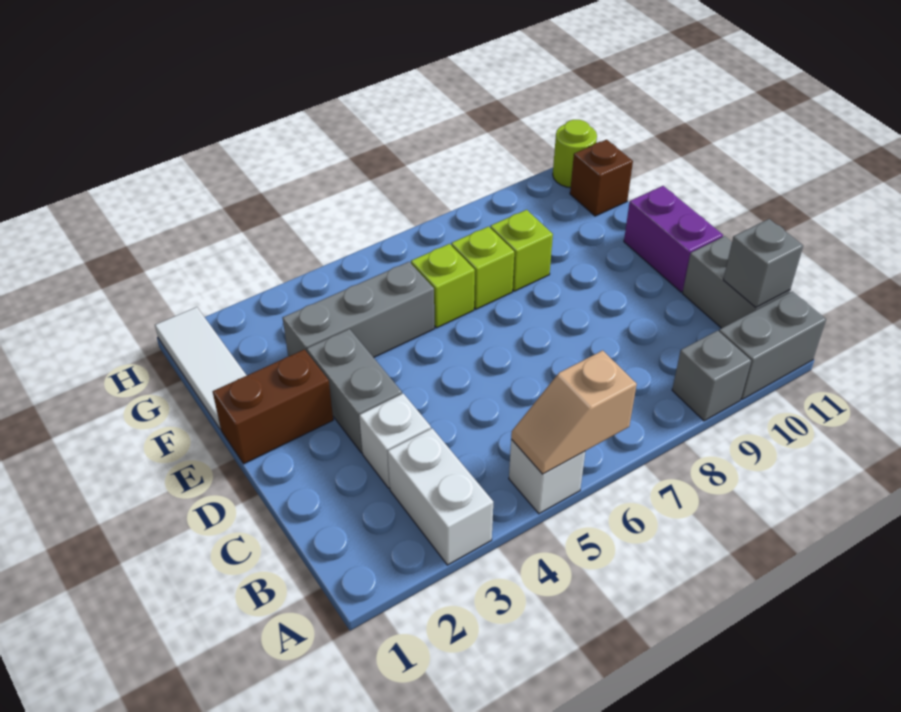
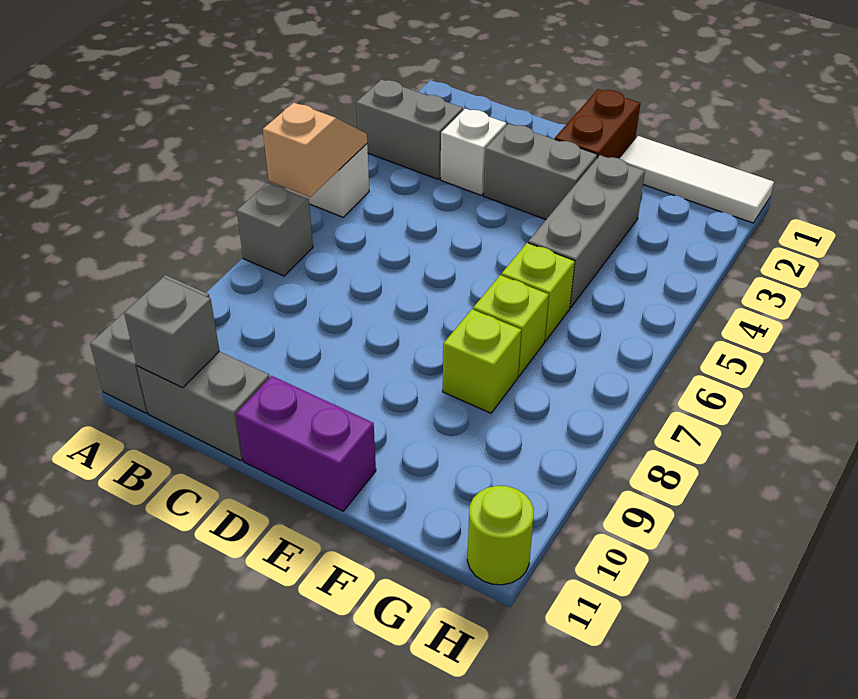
white brick A3:B3 level 1 -> grey brick A3:B3 level 1
grey brick A9 level 1 -> grey brick A7 level 1
brown brick G11 level 1 -> none

